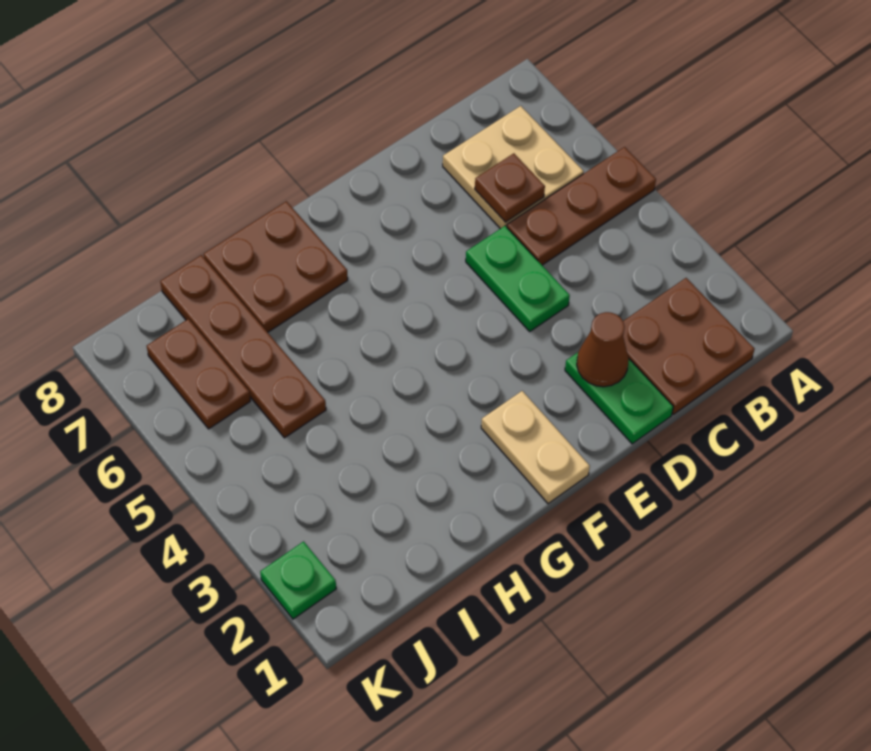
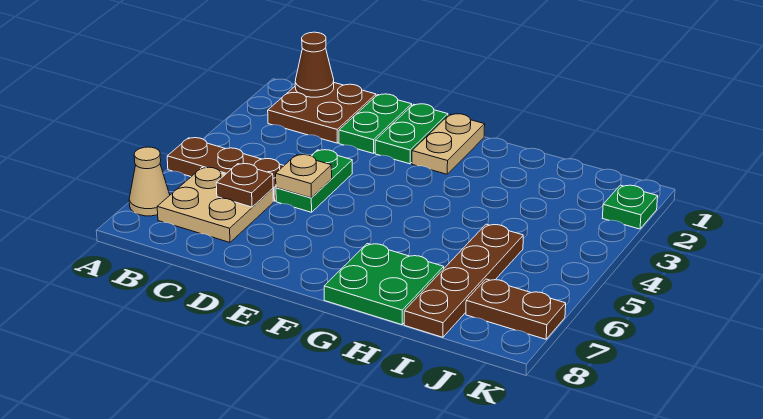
none -> tan cone A7 level 1
brown cone D2 level 2 -> brown cone B1 level 2
none -> tan plate D5 level 2
none -> green plate E1:E2 level 1
brown plate G7:H8 level 1 -> green plate G7:H8 level 1
brown plate J6:J7 level 1 -> brown plate J7:K7 level 1

